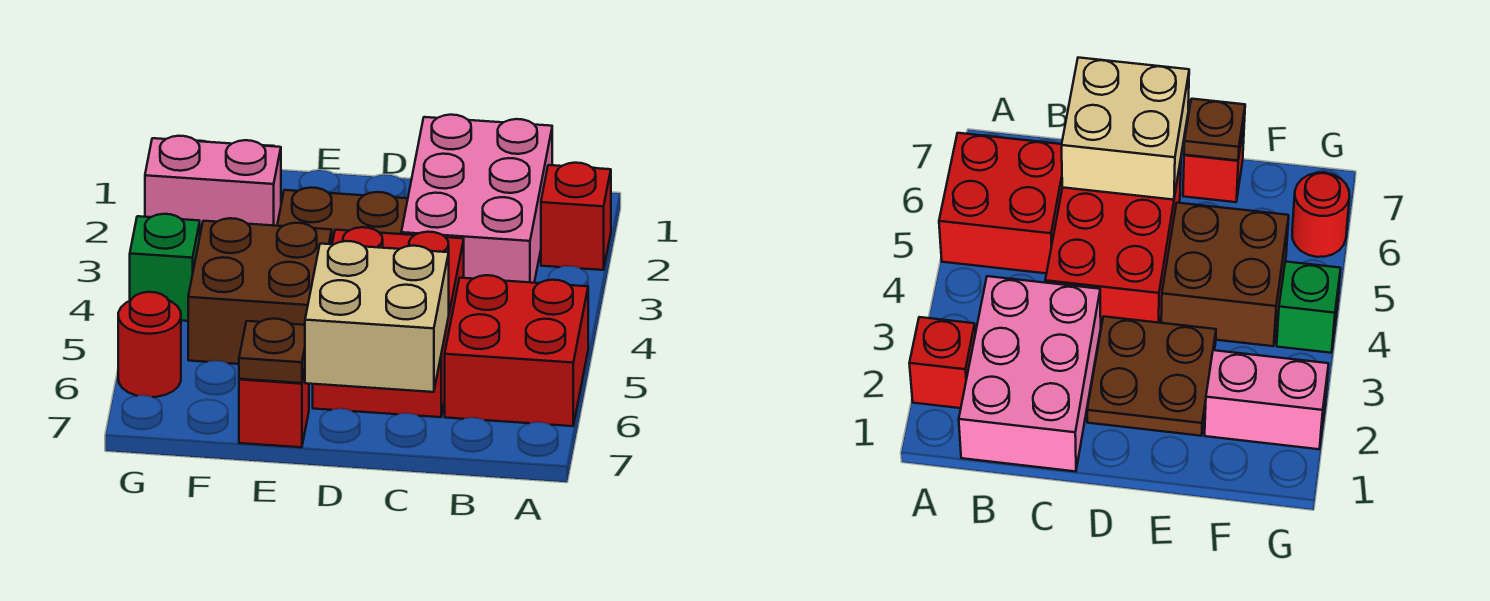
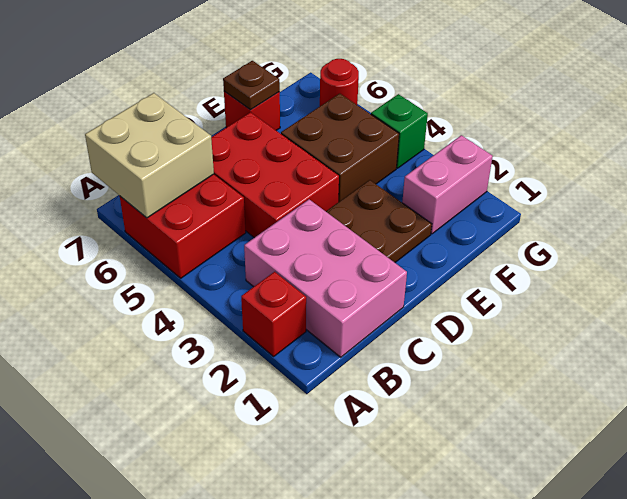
tan brick C6:D7 level 2 -> tan brick A6:B7 level 2

